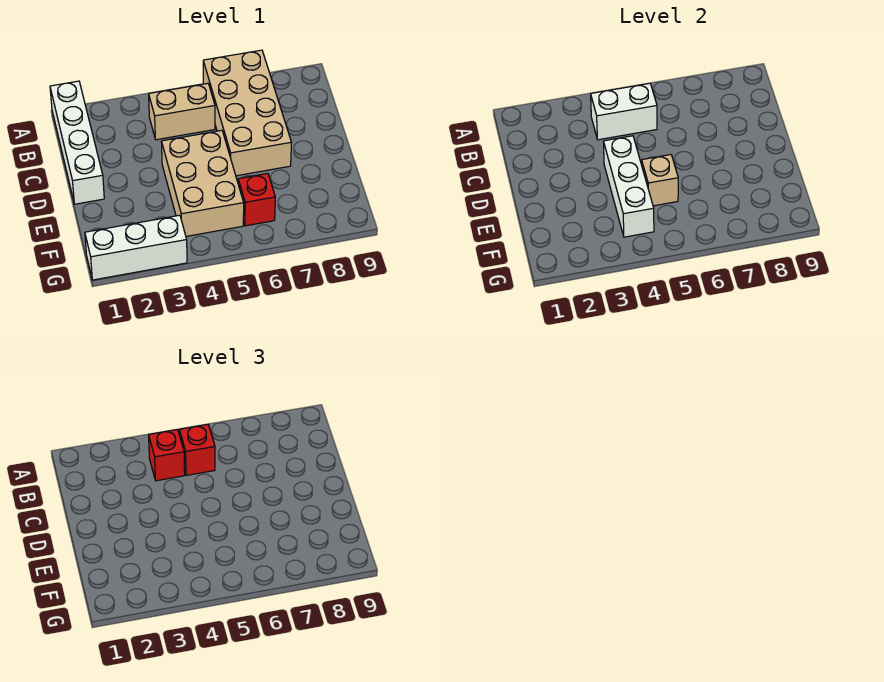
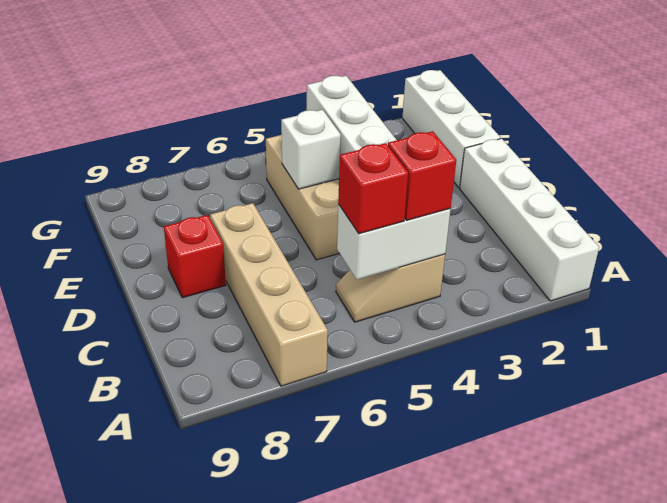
tan brick A6:D7 level 1 -> tan brick A7:D7 level 1
tan brick B4:B5 level 1 -> tan slope B4:B5 level 1 top 4
tan brick E5 level 2 -> white brick E5 level 2
red brick F6 level 1 -> red brick D8 level 1
white brick G1:G3 level 1 -> white brick E1:G1 level 1

